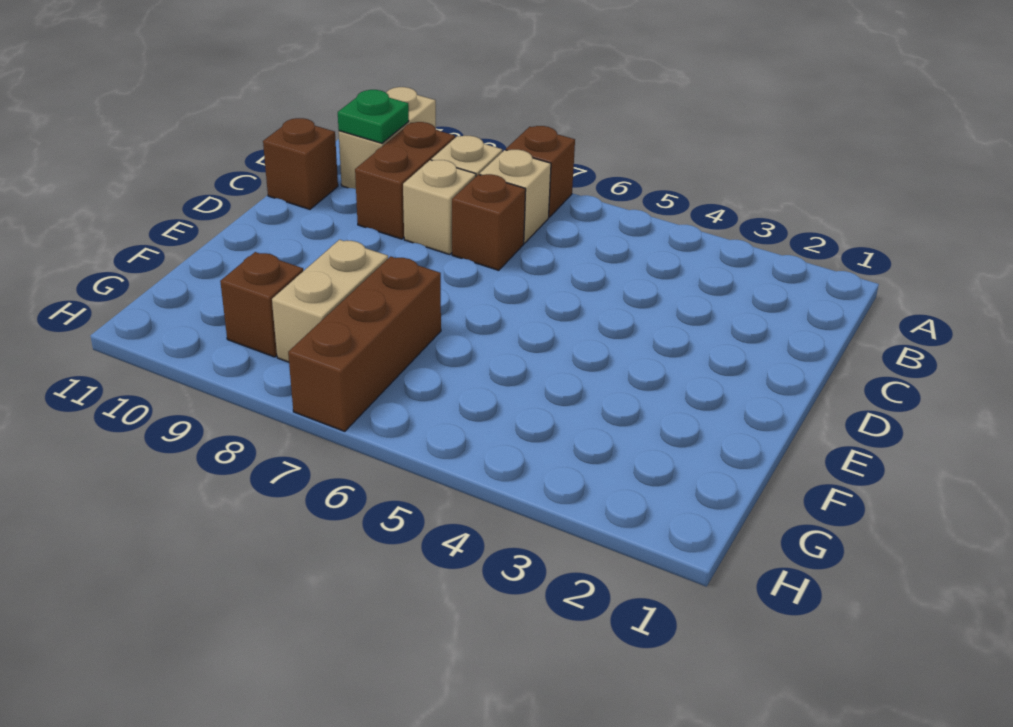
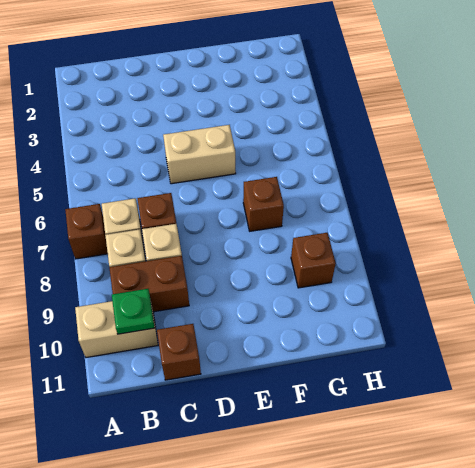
brown brick F7:H7 level 1 -> brown brick F7 level 1
tan brick F8:G8 level 1 -> tan brick D5:E5 level 1

